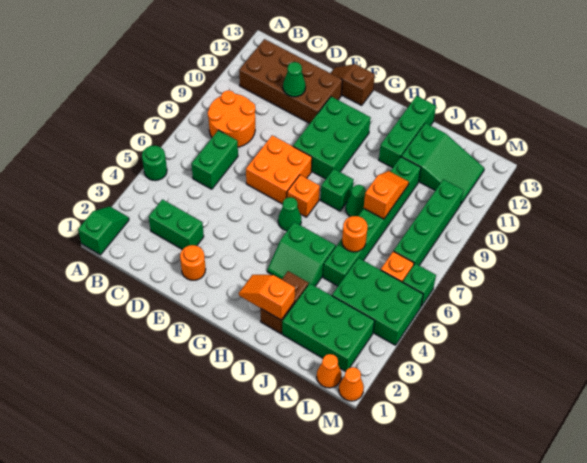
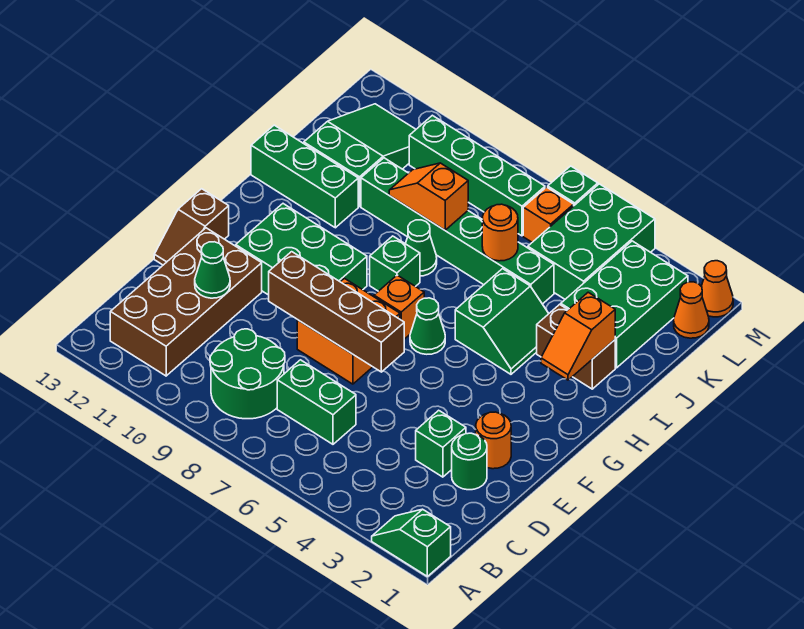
green round brick A5 level 1 -> green round brick D2 level 1
orange round brick B8:C9 level 1 -> green round brick B8:C9 level 1
green brick C3:D3 level 1 -> green brick D3 level 1
none -> brown brick E6:E9 level 2

